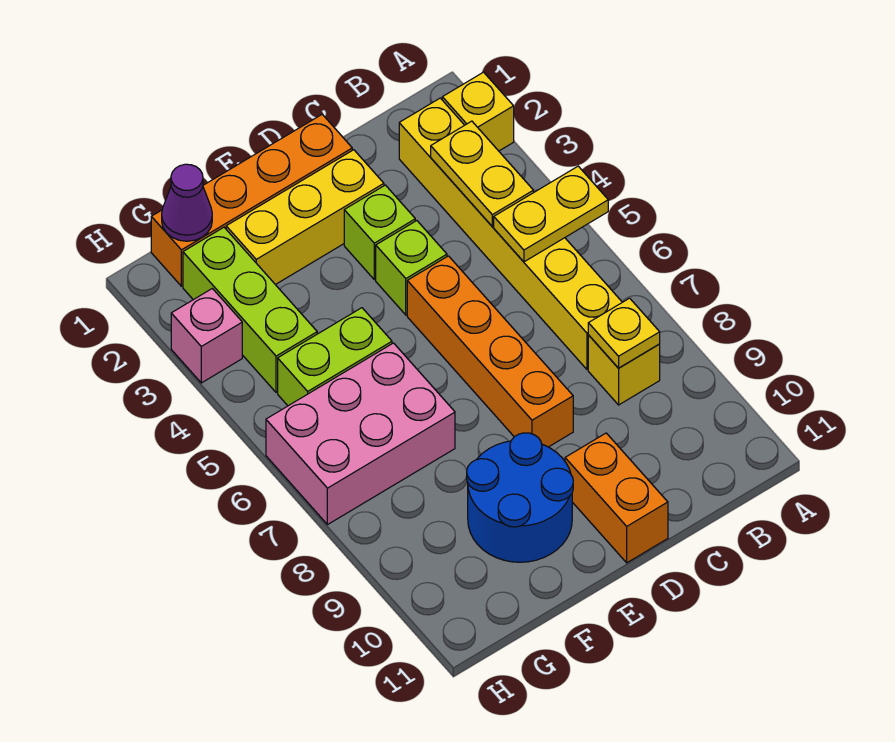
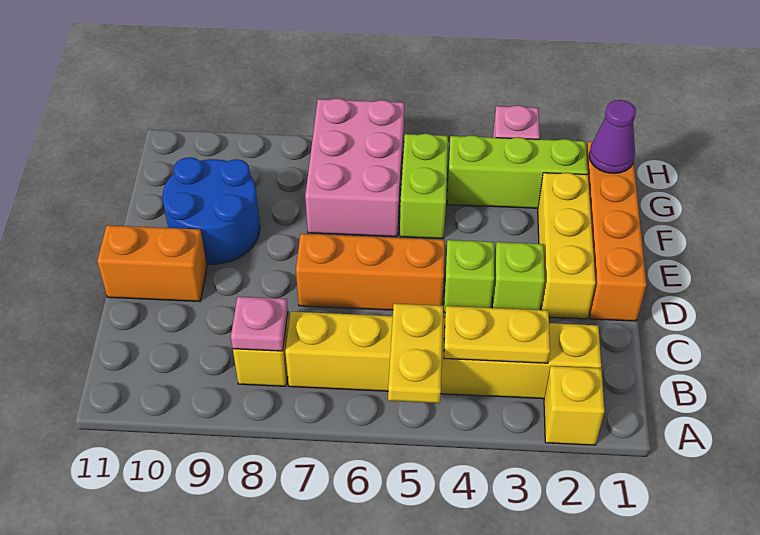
yellow plate B8 level 2 -> pink plate B8 level 2
orange brick D5:D8 level 1 -> orange brick D5:D7 level 1

